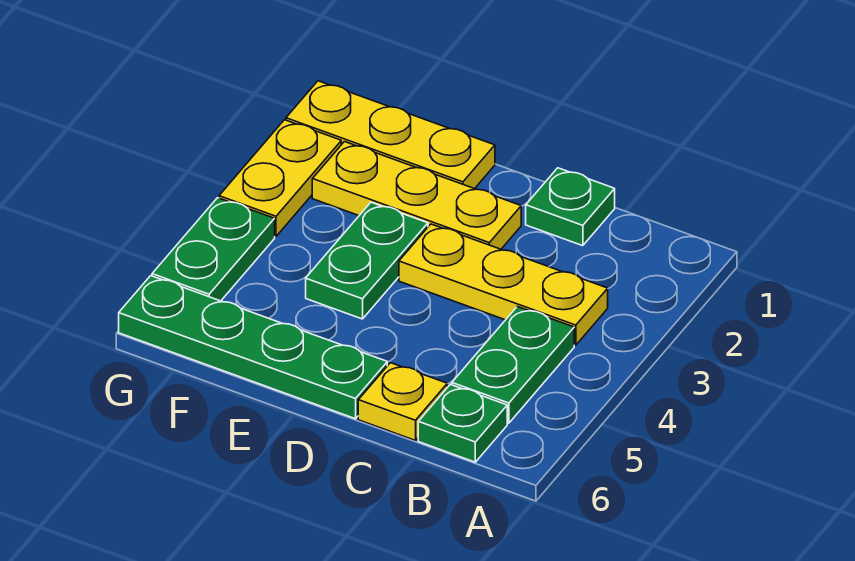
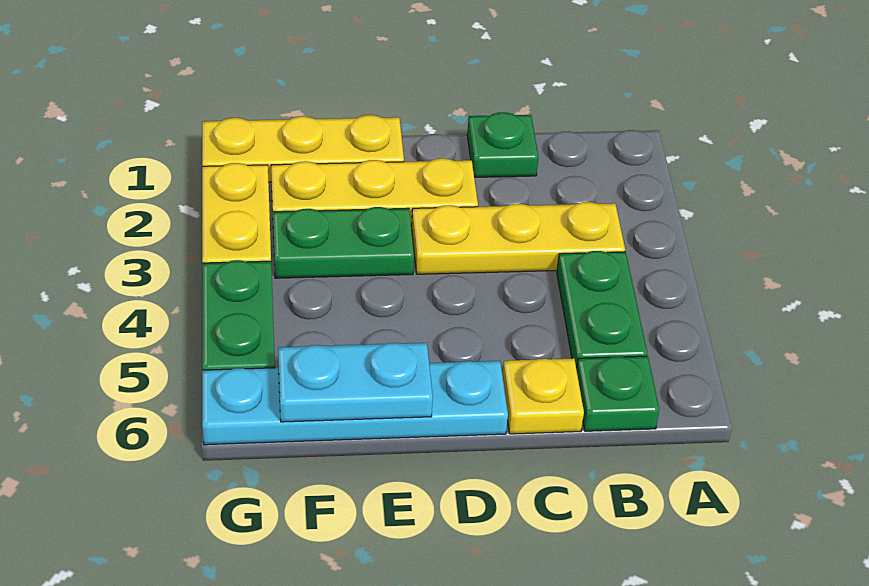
green plate D6:G6 level 1 -> cyan plate D6:G6 level 1
green plate E3:E4 level 1 -> green plate E3:F3 level 1
none -> cyan plate E6:F6 level 2

